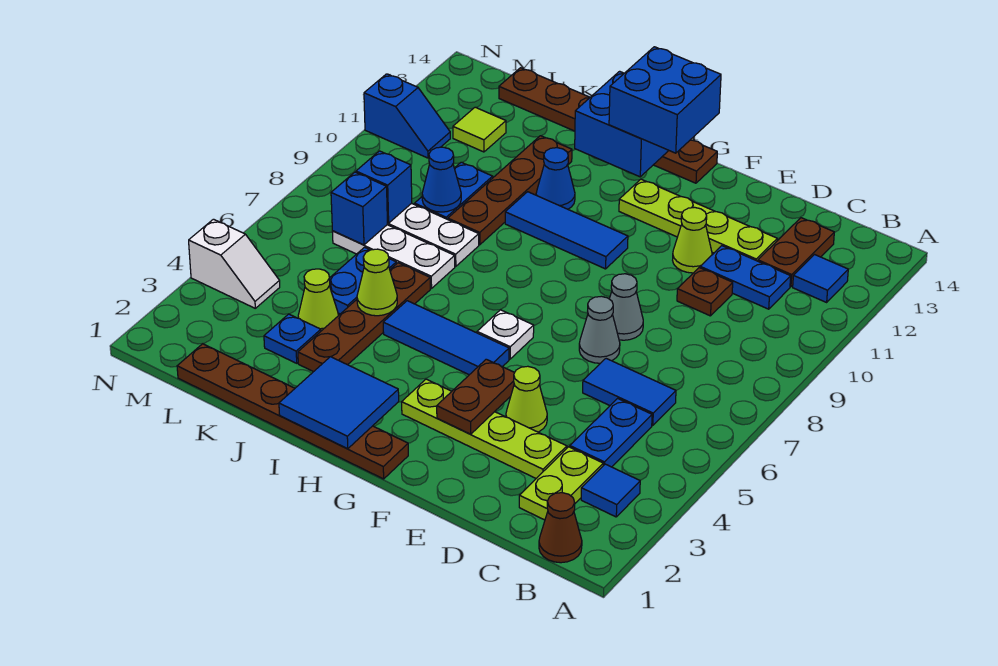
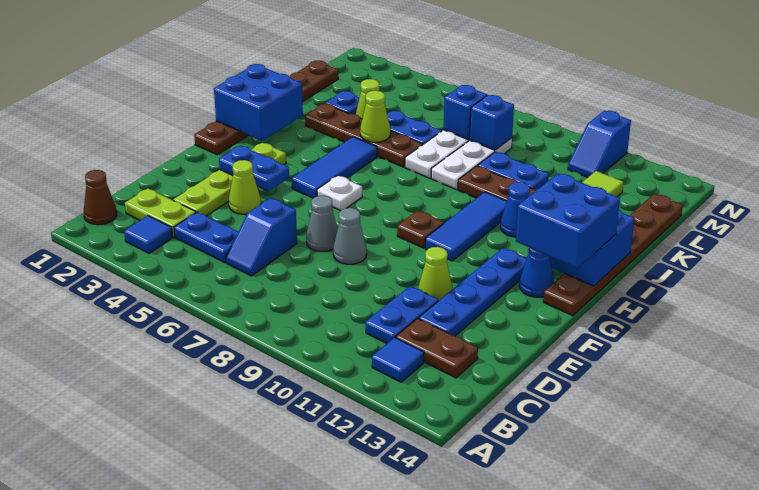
blue tile C6:D6 level 1 -> blue slope C6:D6 level 1 top D
brown plate D10 level 1 -> brown plate G9 level 1
lime plate D12:G12 level 1 -> blue plate D12:G12 level 1
brown plate F3:F4 level 2 -> blue plate F3:F4 level 2
blue tile H1:I2 level 2 -> blue brick H1:I2 level 2
blue cone K9 level 2 -> blue cone G13 level 1
white slope M4:N4 level 1 top N -> none

